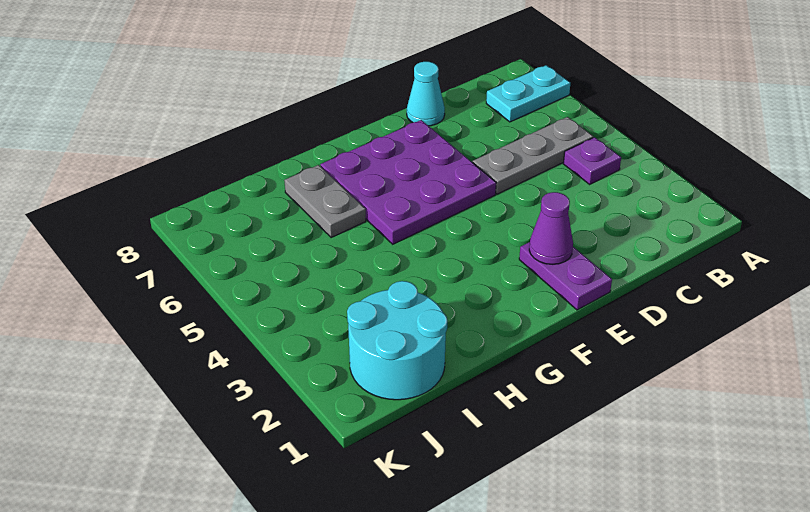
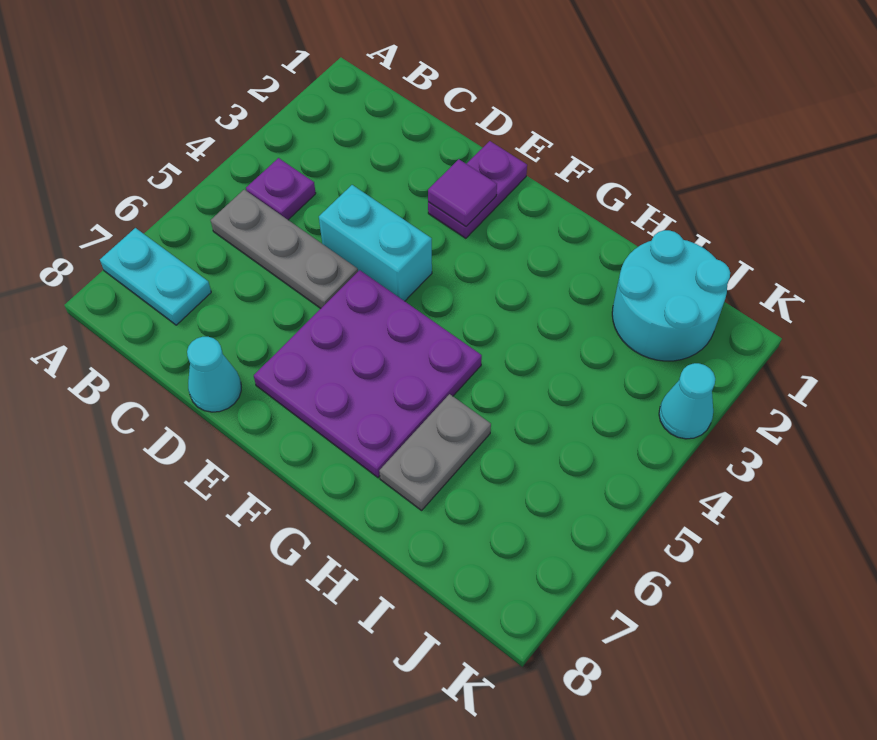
none -> cyan brick D4:E4 level 1
purple cone E2 level 2 -> purple tile E2 level 2
none -> cyan cone K3 level 1

